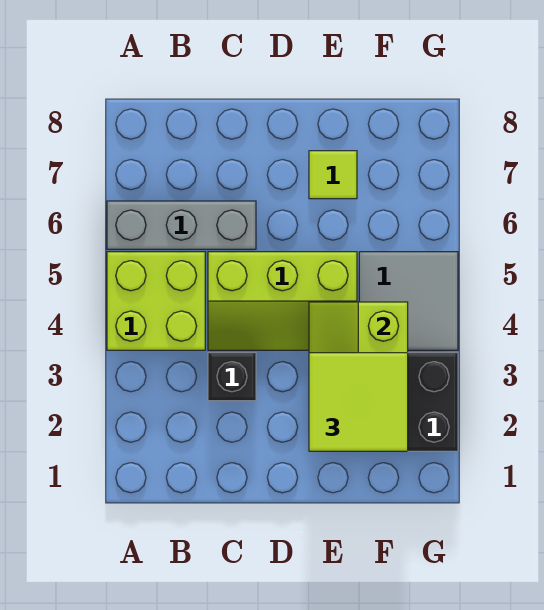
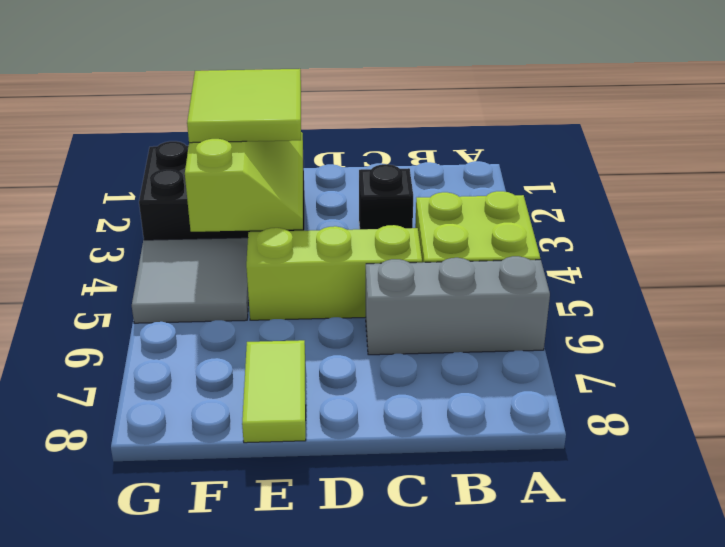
lime tile E7 level 1 -> lime tile E7:E8 level 1

